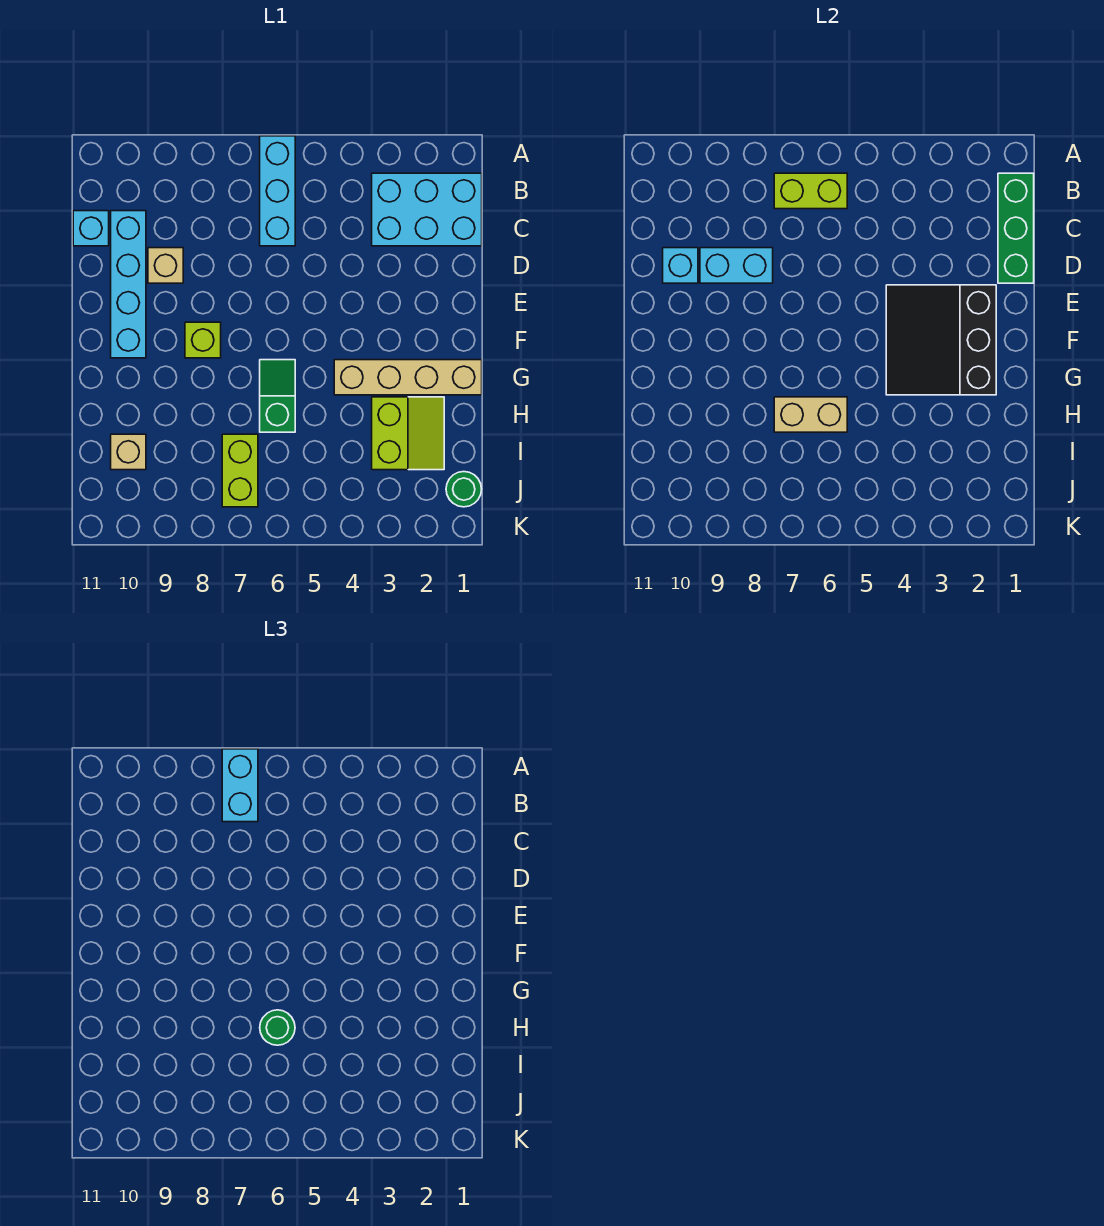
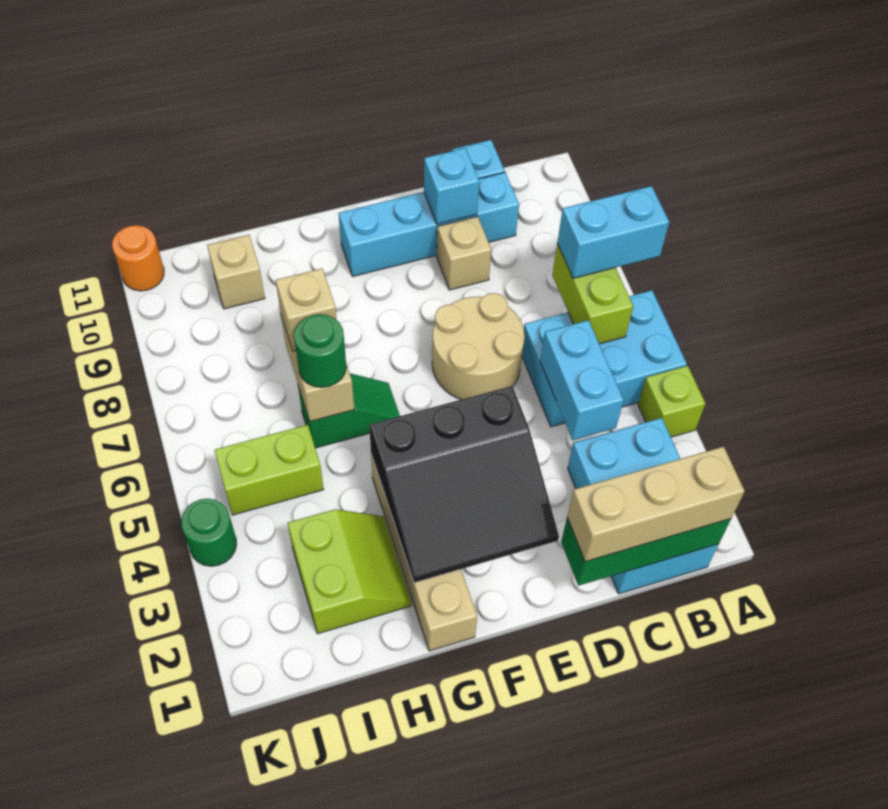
cyan brick A6:C6 level 1 -> cyan brick A5:C6 level 1
none -> tan brick B1:D1 level 3
none -> tan round brick D6:E7 level 1
cyan brick D8:D9 level 2 -> cyan brick C4:C5 level 2
black slope E2:G4 level 2 top 2 -> black slope E2:G4 level 2 top 4
lime brick F8 level 1 -> lime brick A4 level 1
lime slope H2:I3 level 1 top 3 -> lime slope H2:I3 level 1 top I
none -> tan brick H7 level 3
lime brick I7:J7 level 1 -> lime brick I5:J5 level 1
green round brick J1 level 1 -> green round brick K4 level 1
none -> orange round brick K11 level 1

